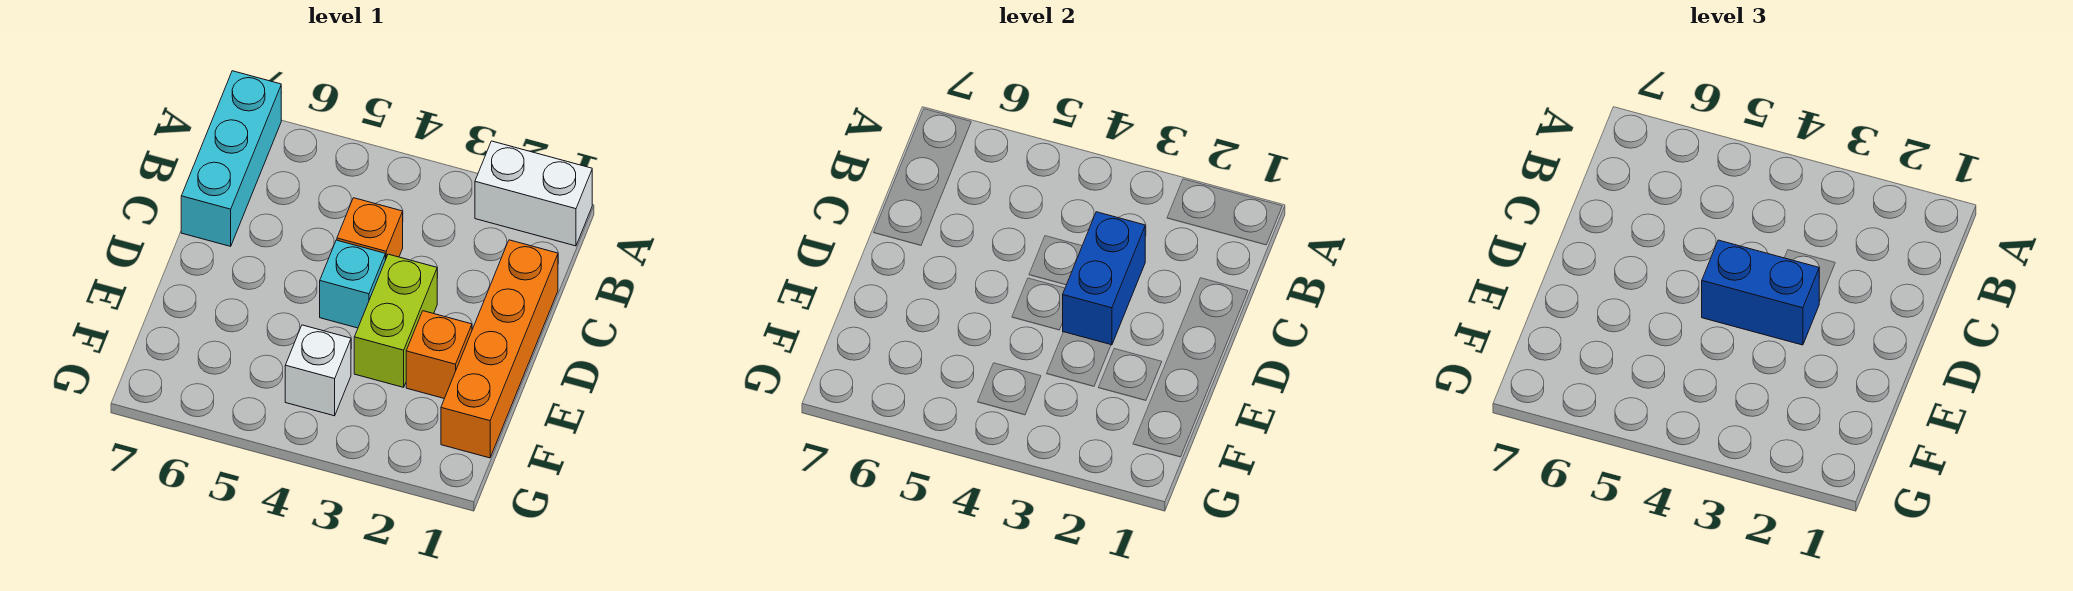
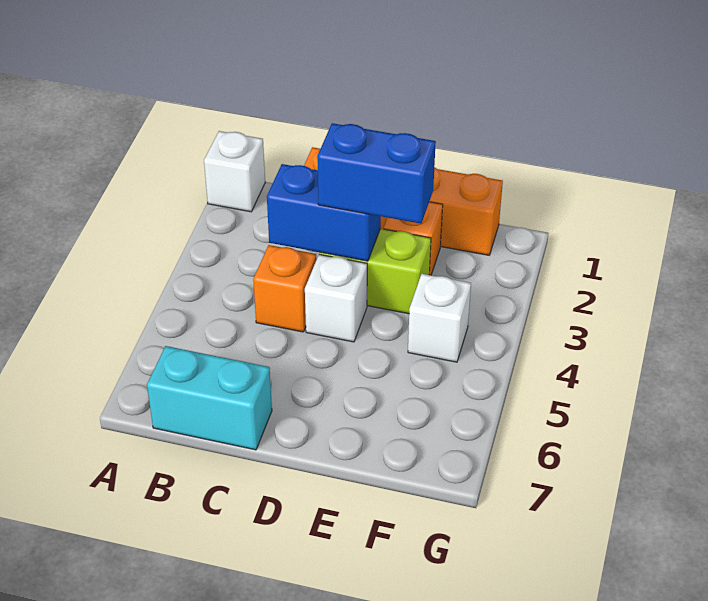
white brick A1:A2 level 1 -> white brick A1 level 1
cyan brick A7:C7 level 1 -> cyan brick B7:C7 level 1
blue brick D3:D4 level 3 -> blue brick D3:E3 level 3
cyan brick D4 level 1 -> white brick D4 level 1

